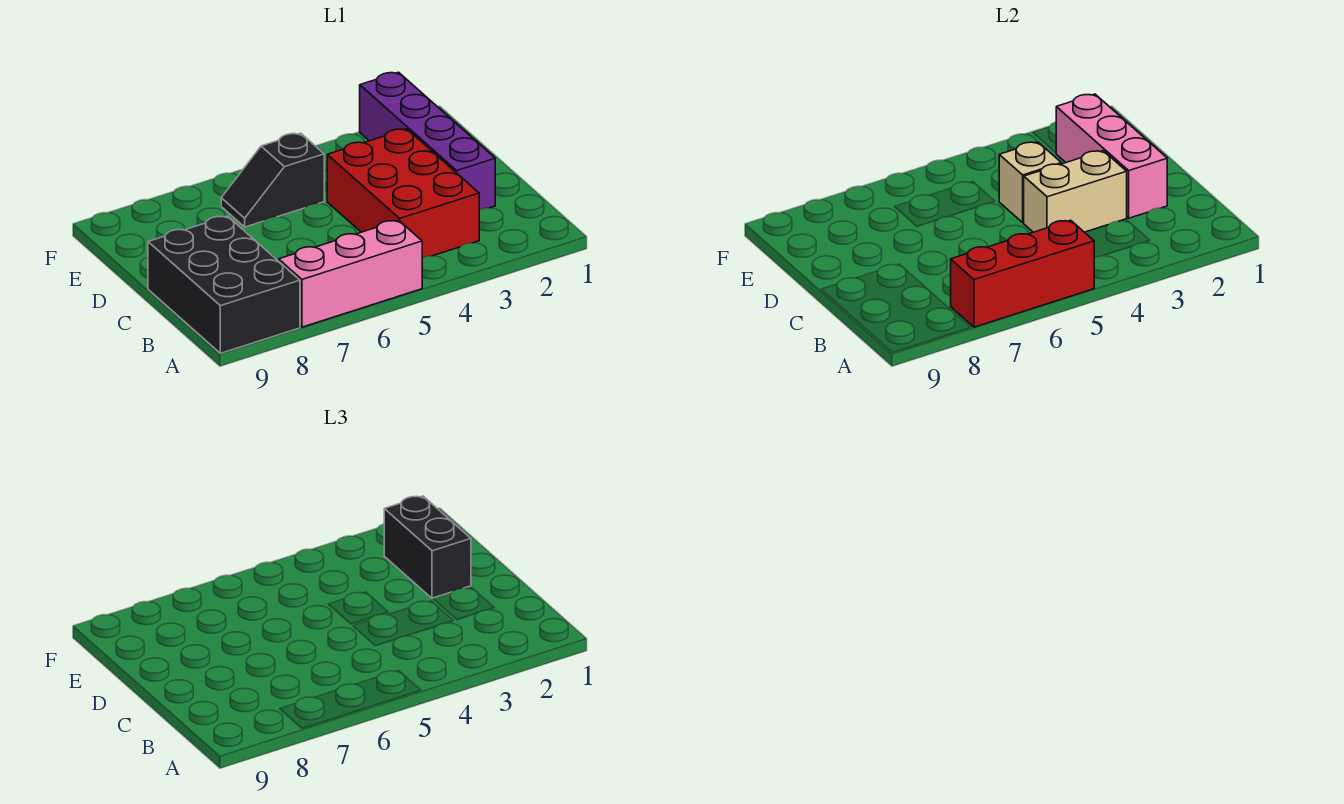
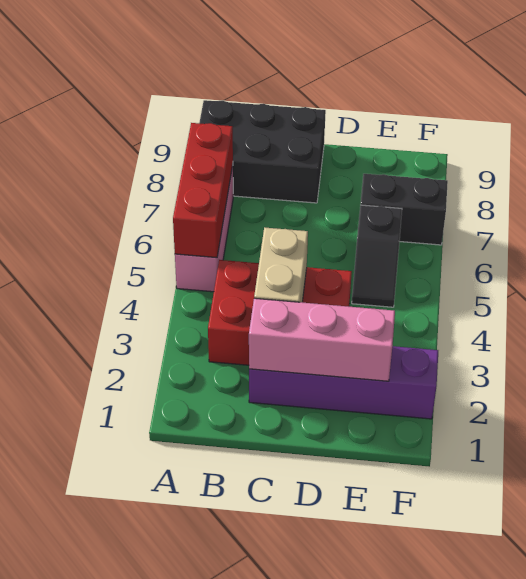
black brick D2:E2 level 3 -> black brick E7:F7 level 1
tan brick D4 level 2 -> none
black slope E5:E6 level 1 top 5 -> black slope E5:E6 level 1 top 6

